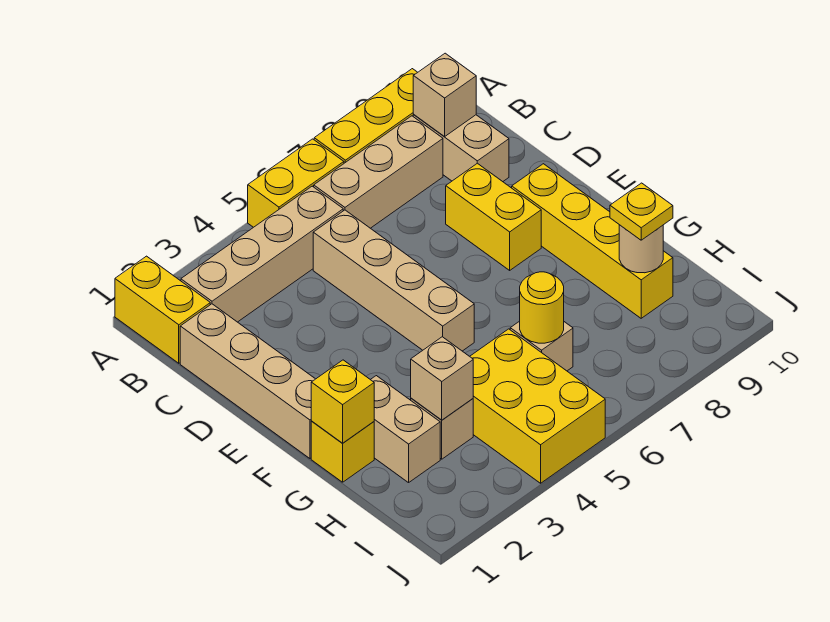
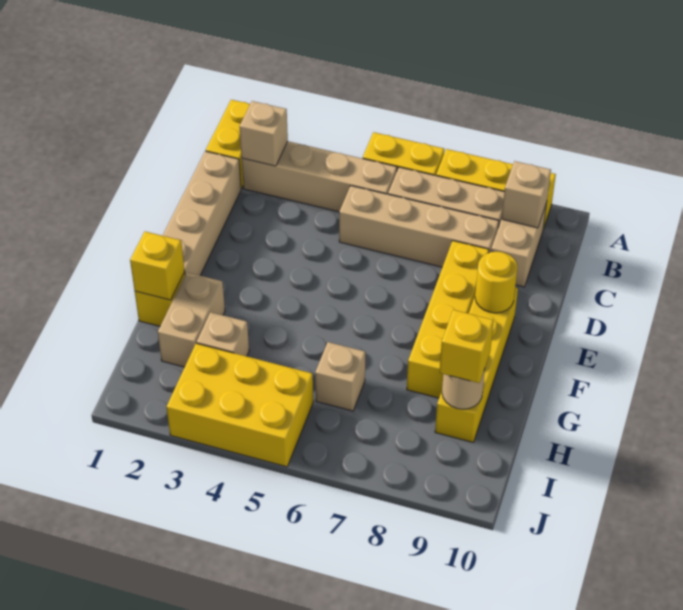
tan brick C5:F5 level 1 -> tan brick C5:C8 level 1
yellow brick D8:E8 level 1 -> yellow brick D8:G8 level 1
tan brick H3 level 2 -> tan brick B2 level 2
yellow brick H4:J5 level 1 -> yellow brick I3:J5 level 1
yellow round brick H6 level 2 -> yellow round brick E9 level 2
yellow plate H9 level 3 -> yellow brick H9 level 3

